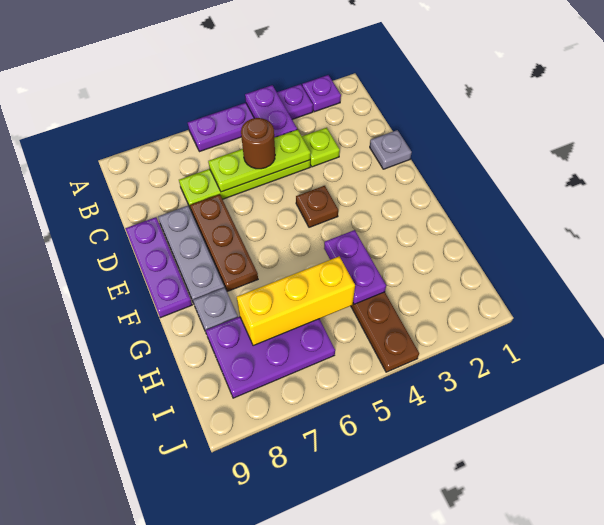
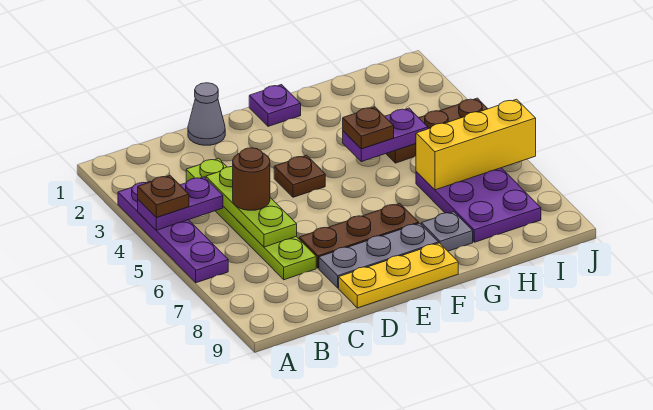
purple plate A2 level 1 -> purple plate F1 level 1
none -> brown plate A4 level 3
grey plate D1 level 1 -> grey cone D1 level 1
purple plate D9:F9 level 1 -> yellow plate D9:F9 level 1
none -> brown plate G4 level 3
yellow brick H5:H7 level 2 -> yellow brick H6:J6 level 2

